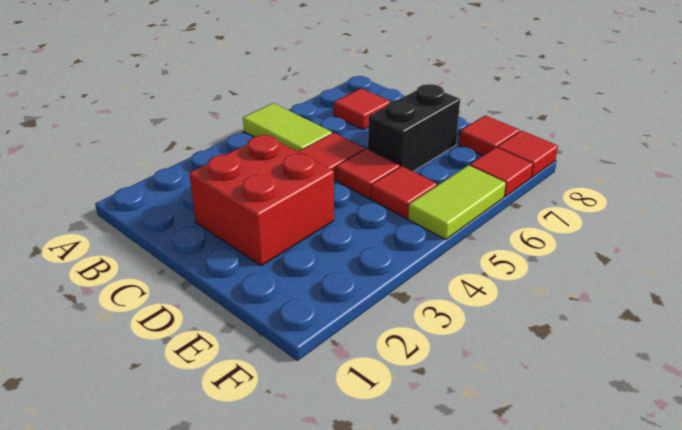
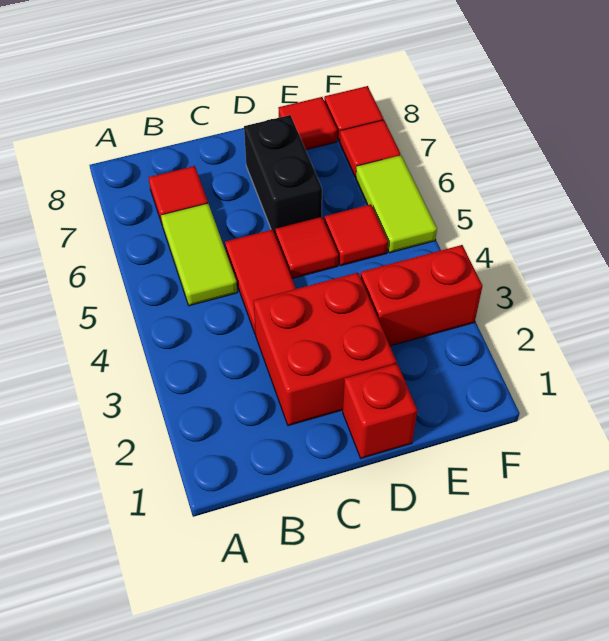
lime tile A5:B5 level 1 -> lime tile B5:B6 level 1
none -> red brick D1 level 1
none -> red brick E3:F3 level 1

